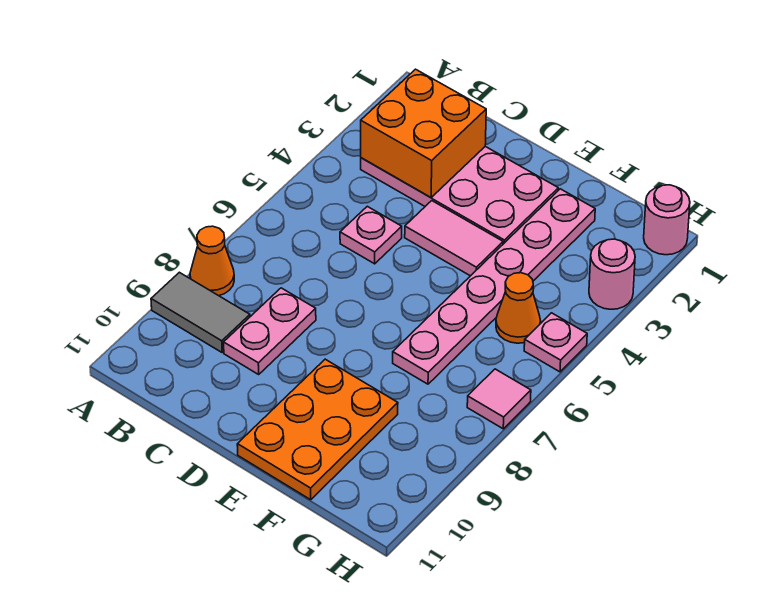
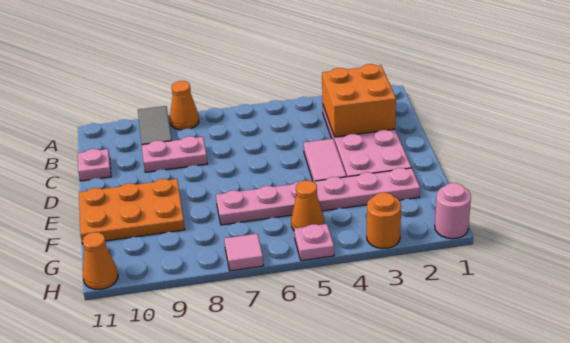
pink plate C5 level 1 -> pink plate C11 level 1
pink round brick H3 level 1 -> orange round brick H3 level 1
none -> orange cone H11 level 1

